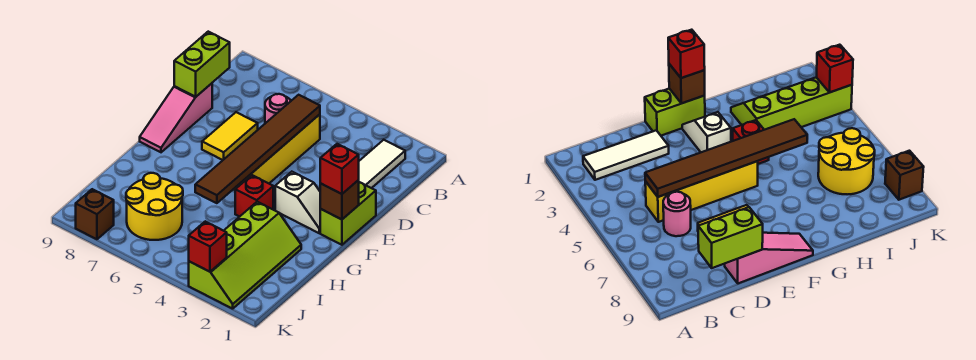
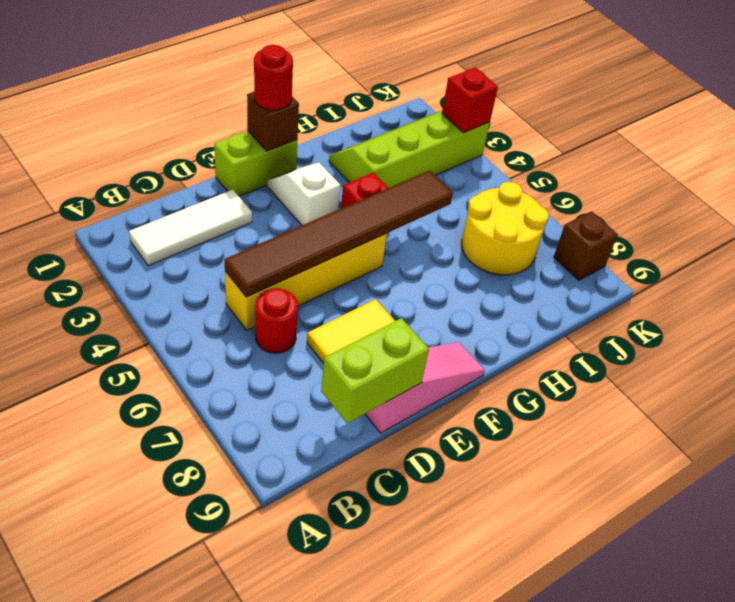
pink round brick C6 level 1 -> red round brick C6 level 1
red brick F1 level 3 -> red round brick F1 level 3

